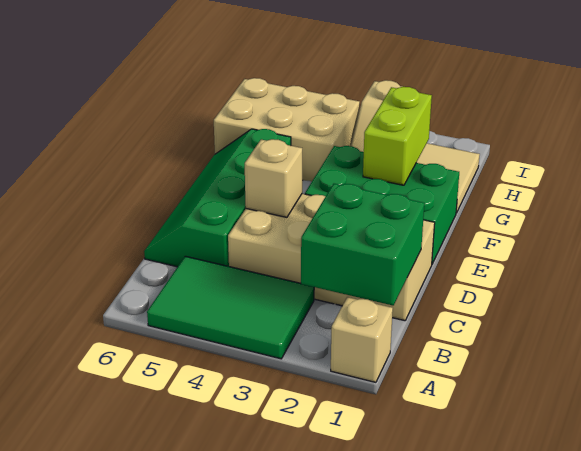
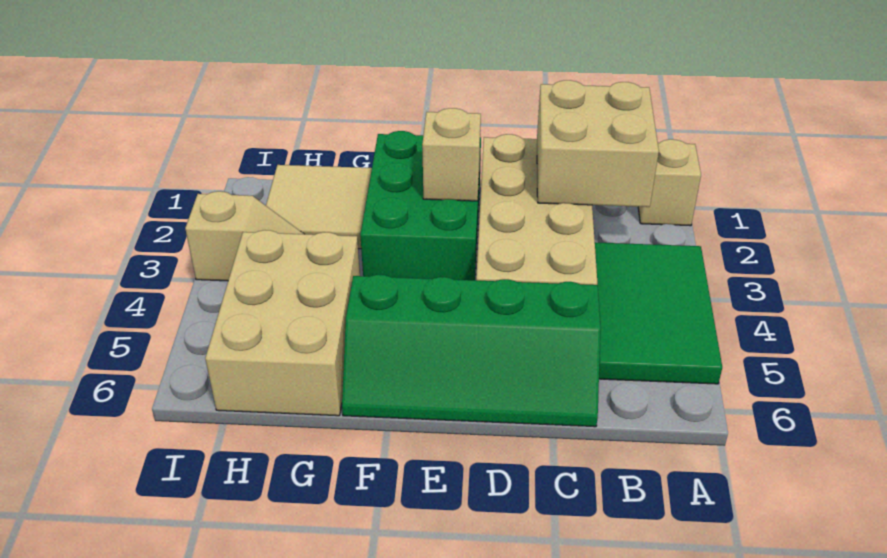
green brick B1:C2 level 2 -> tan brick B1:C2 level 2
tan brick D4 level 2 -> tan brick E2 level 2
lime brick F2:G2 level 2 -> none

